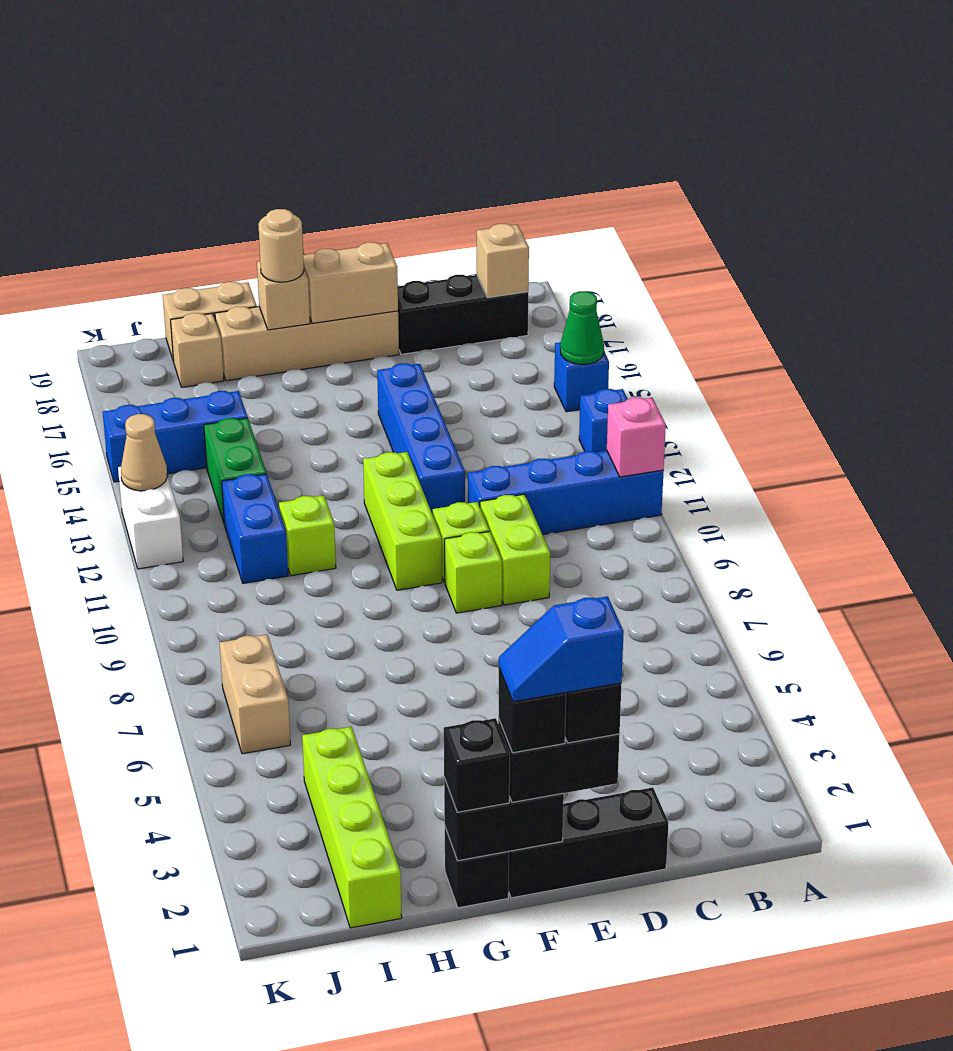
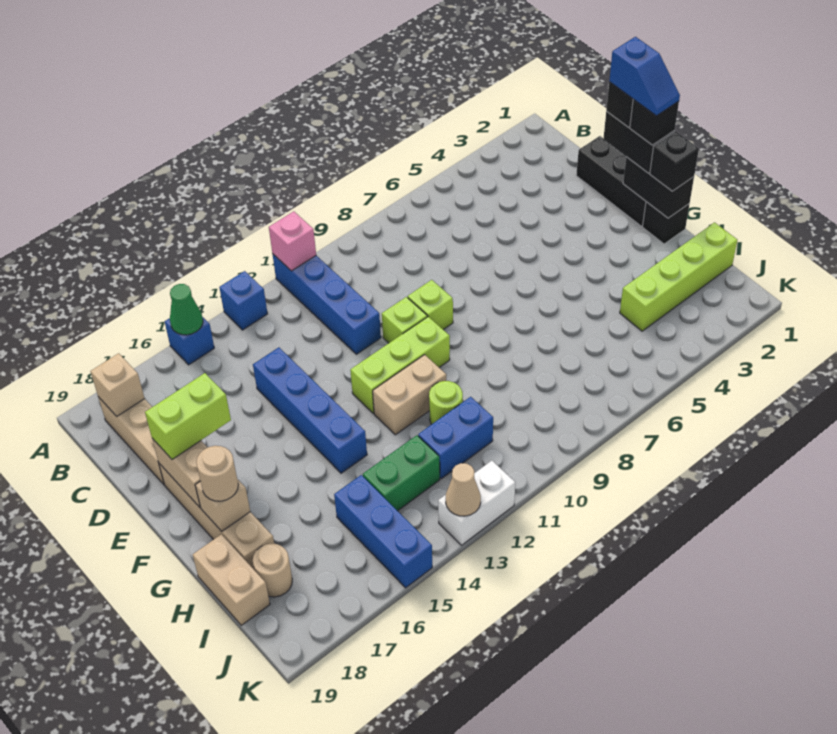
black brick B18:D18 level 1 -> tan brick B18:D18 level 1
lime brick D9:D10 level 1 -> lime brick E17:E18 level 3
blue brick E12:E15 level 1 -> blue brick D14:G14 level 1
lime brick H11 level 1 -> lime round brick H11 level 1
tan brick I18 level 1 -> tan round brick I18 level 1
tan brick J6:J7 level 1 -> tan brick G11:G12 level 1

